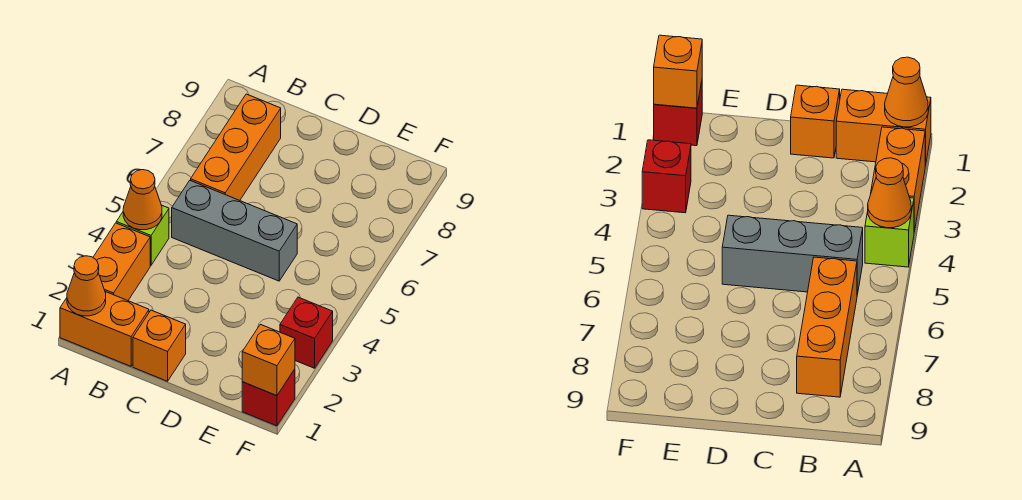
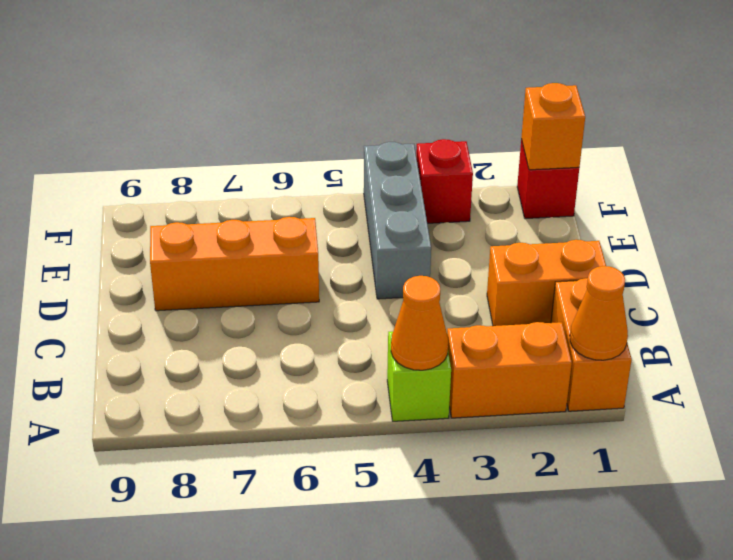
grey brick B5:D5 level 1 -> grey brick D4:F4 level 1
orange brick B6:B8 level 1 -> orange brick D6:D8 level 1
orange brick C1 level 1 -> orange brick C1:C2 level 1

